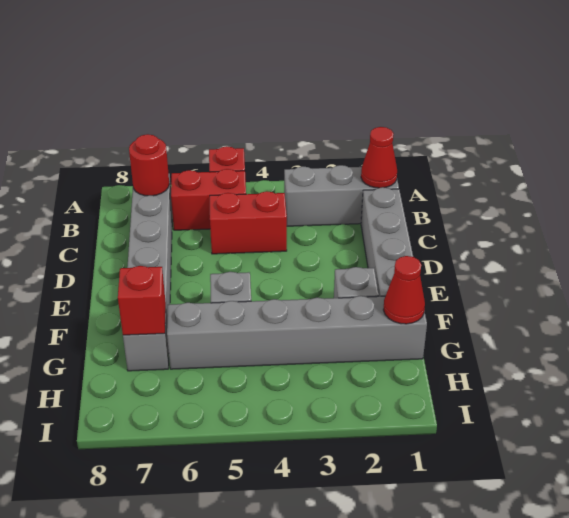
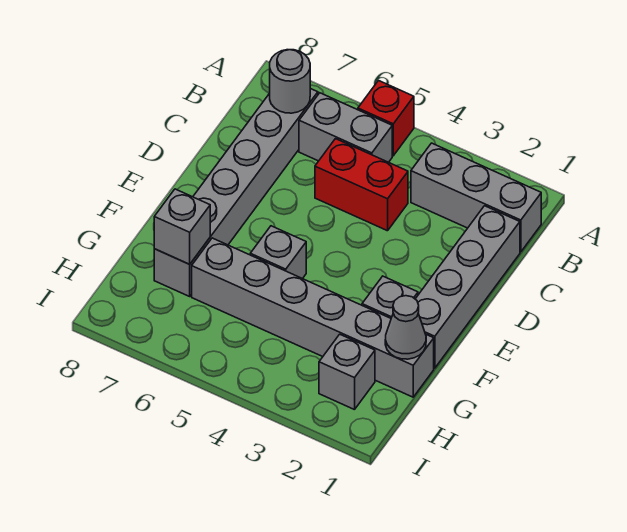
red cone B1 level 2 -> none
red brick B5:B6 level 1 -> grey brick B5:B6 level 1
red round brick B7 level 2 -> grey round brick B7 level 2
red cone G1 level 2 -> grey cone G1 level 2
red brick G7 level 2 -> grey brick G7 level 2
none -> grey brick H2 level 1

